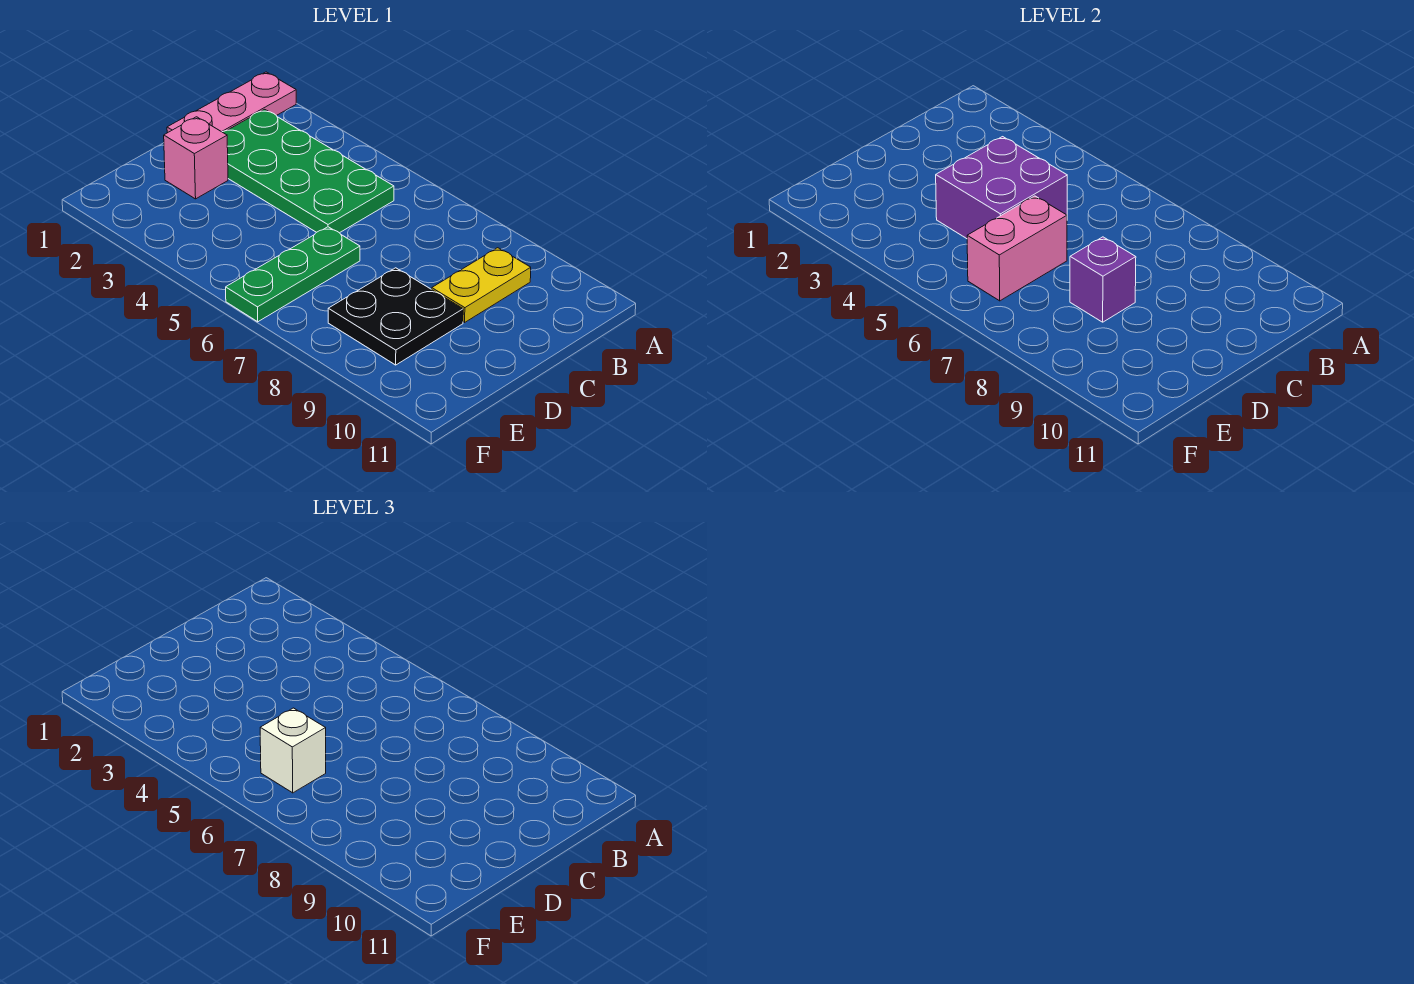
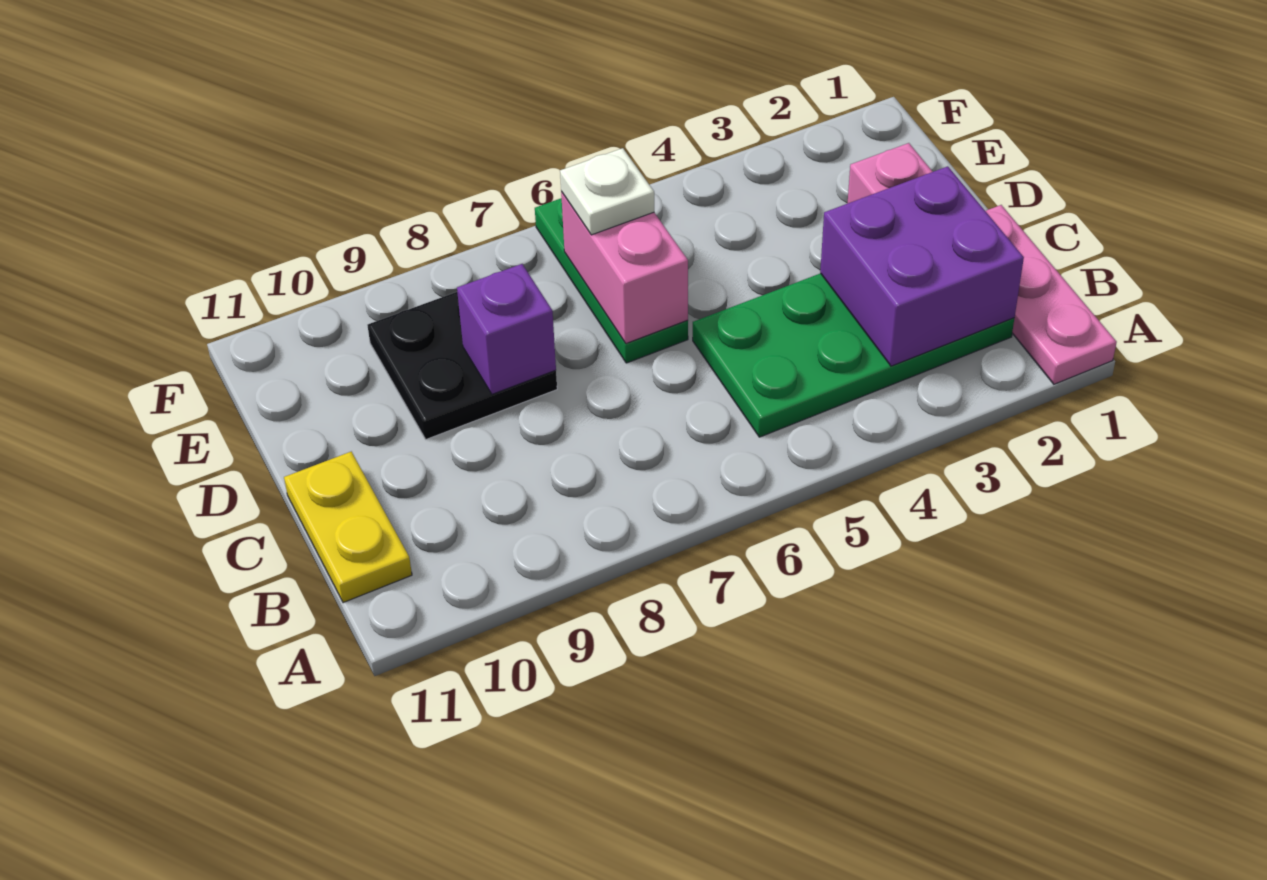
yellow plate B9:C9 level 1 -> yellow plate B11:C11 level 1
purple brick C4:D5 level 2 -> purple brick B2:C3 level 2
white brick E6 level 3 -> white plate E6 level 3

